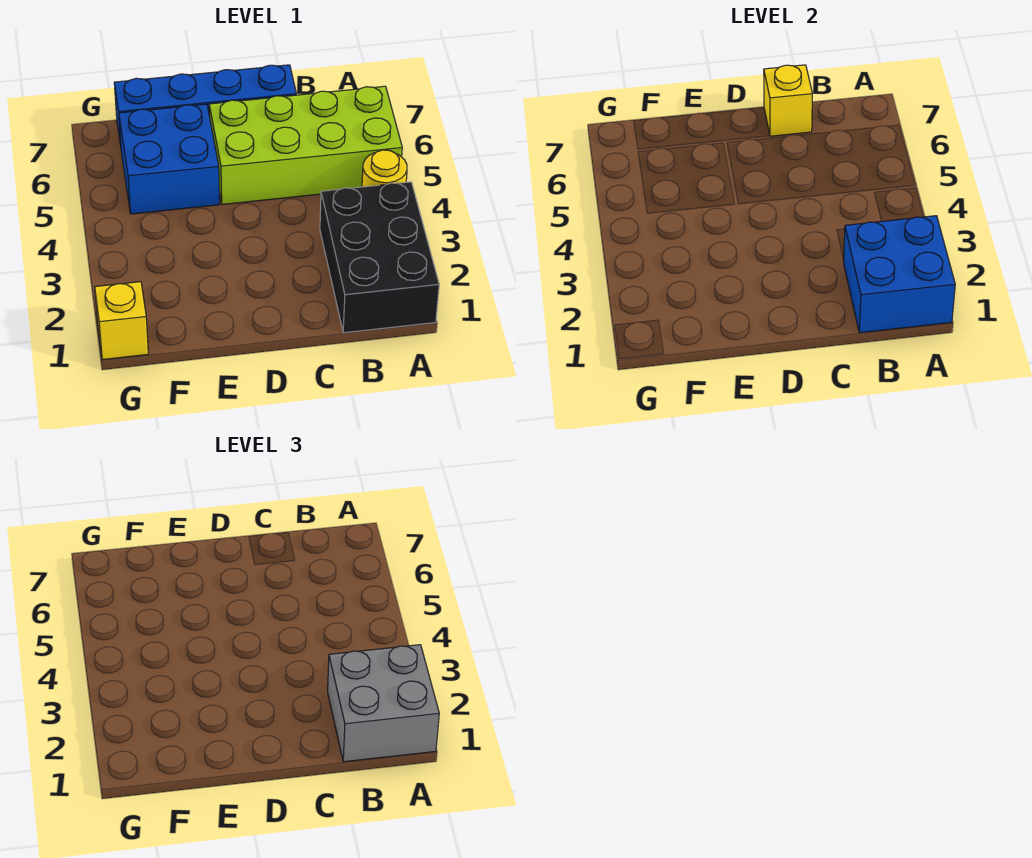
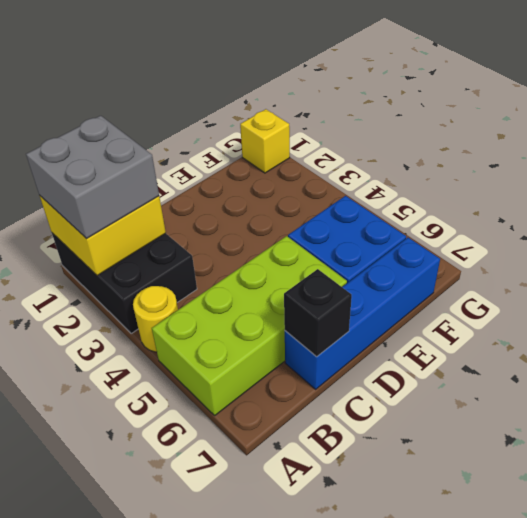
blue brick A1:B2 level 2 -> yellow brick A1:B2 level 2
yellow brick C7 level 2 -> black brick C7 level 2

